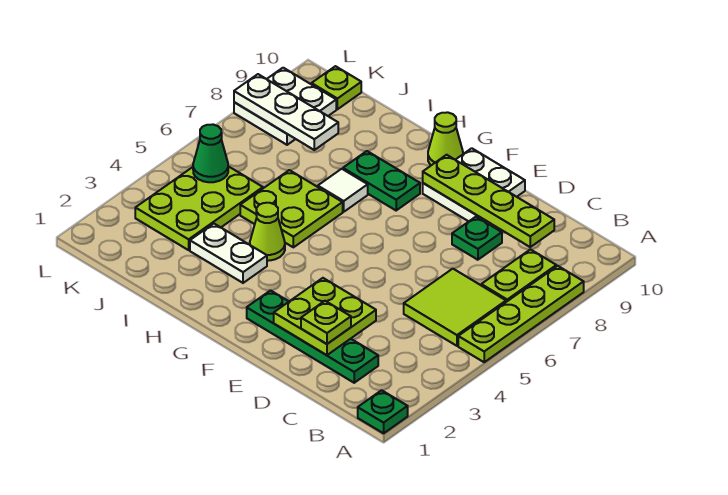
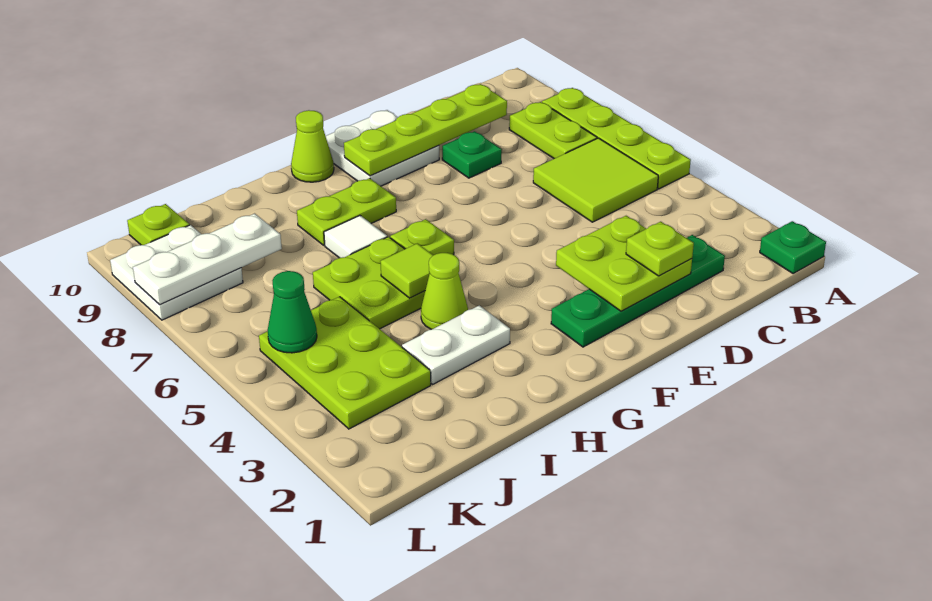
none -> lime plate G6 level 1
green plate G8:H8 level 1 -> lime plate G8:H8 level 1
none -> lime tile H5 level 2

